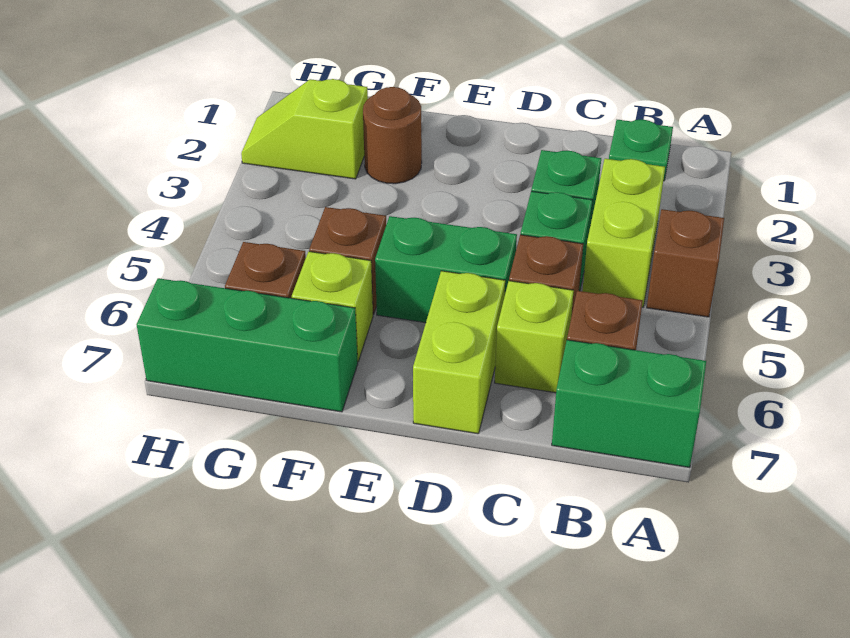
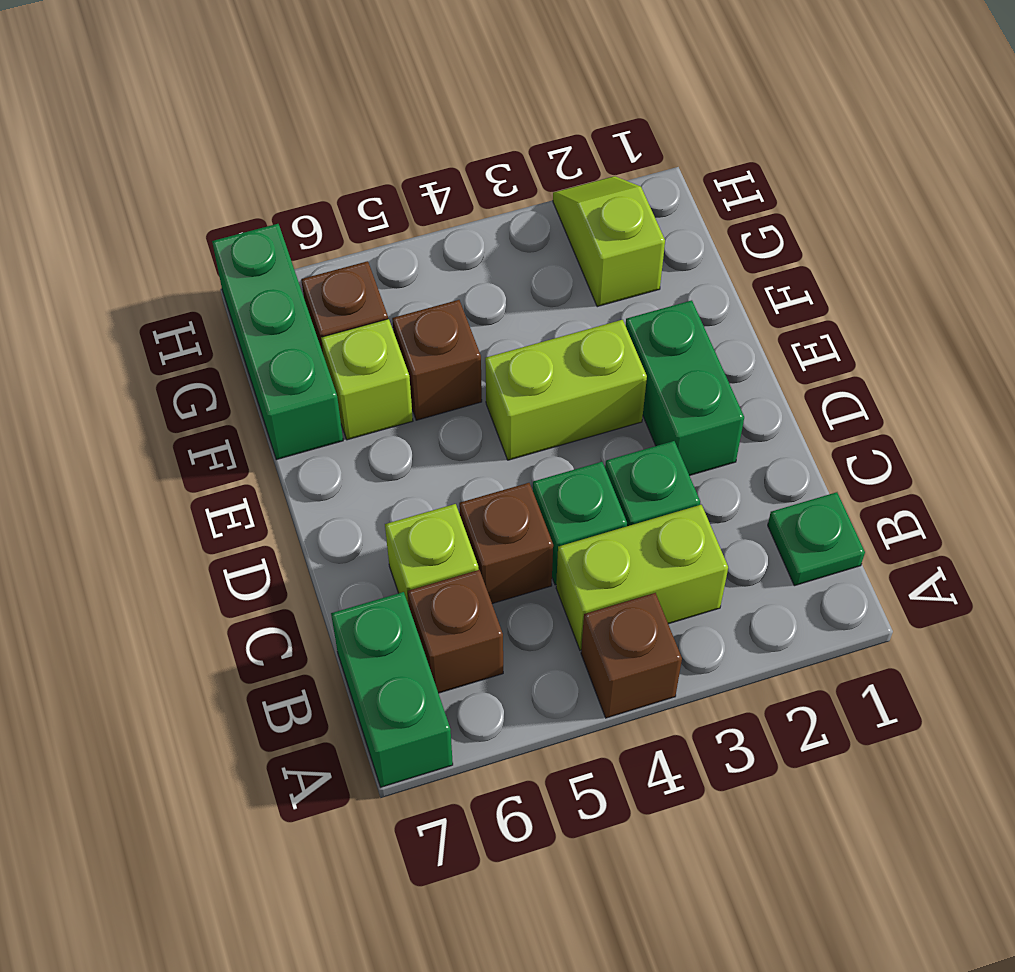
green brick D5:E5 level 1 -> green brick D2:E2 level 1
lime brick D6:D7 level 1 -> lime brick E3:E4 level 1
brown round brick F2 level 1 -> none

